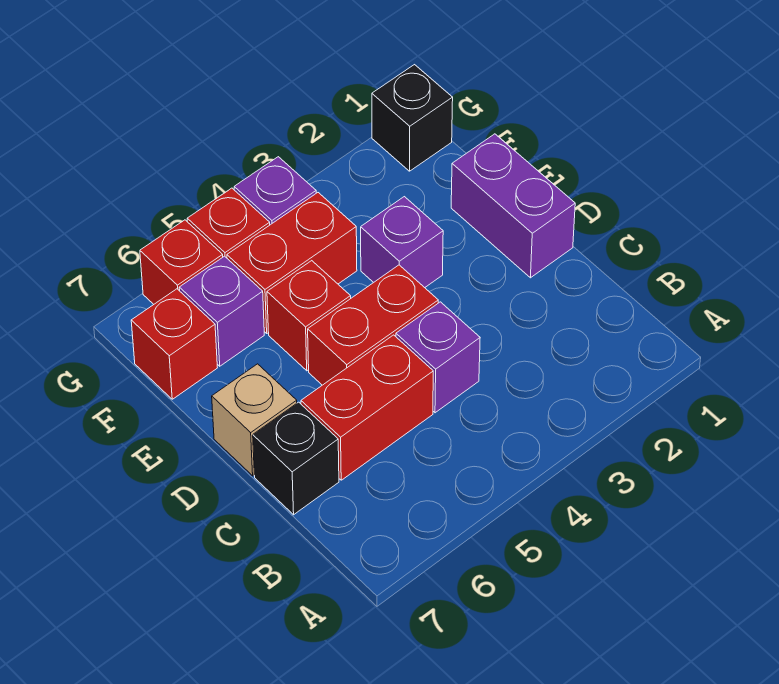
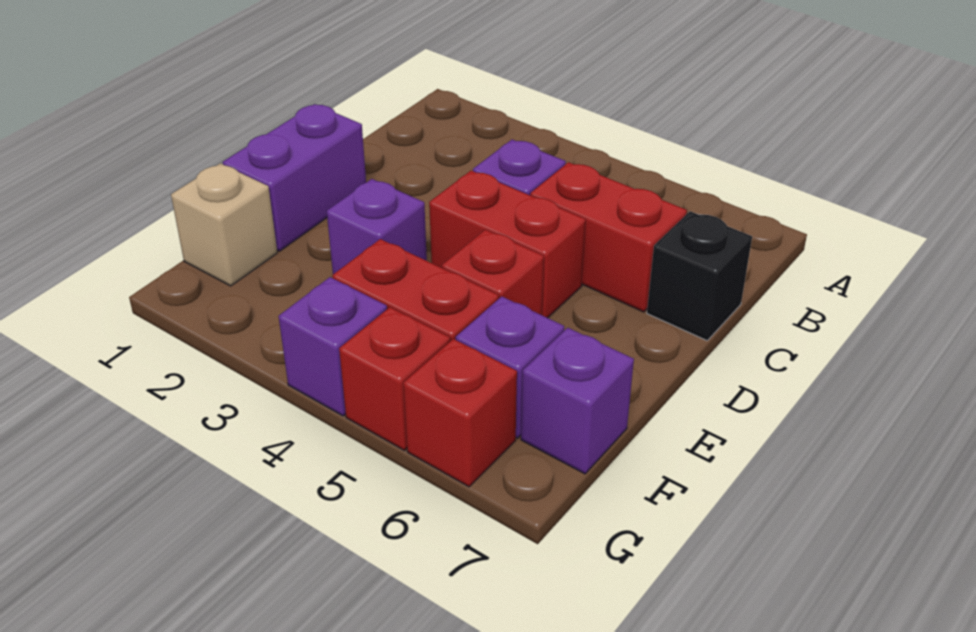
tan brick D7 level 1 -> tan brick F1 level 1
red brick F7 level 1 -> purple brick F7 level 1
black brick G1 level 1 -> none

